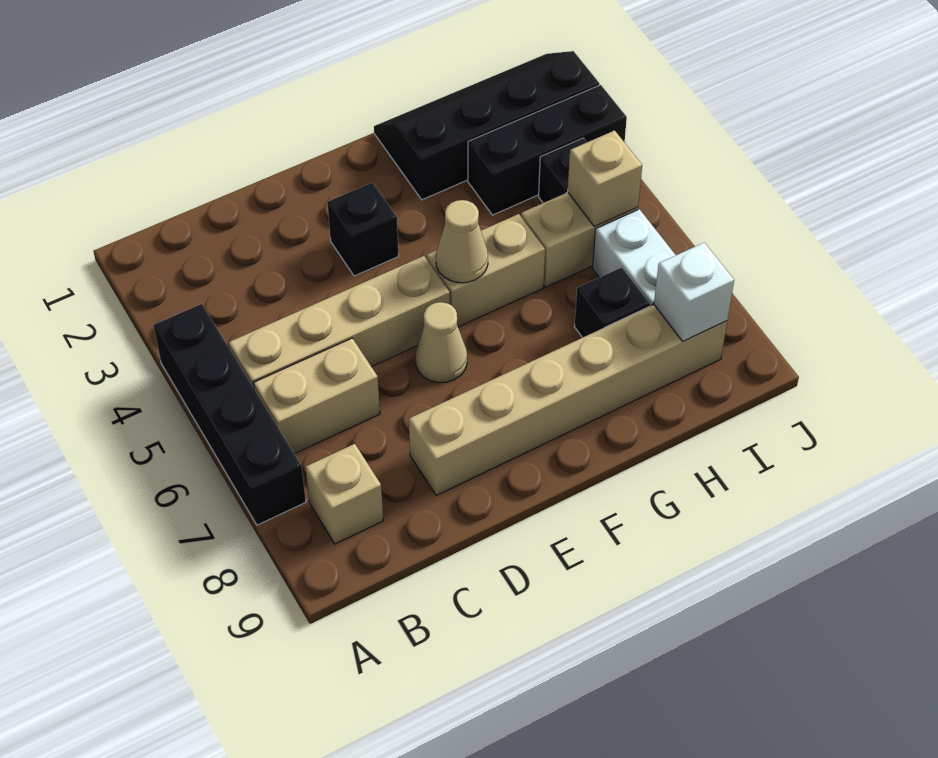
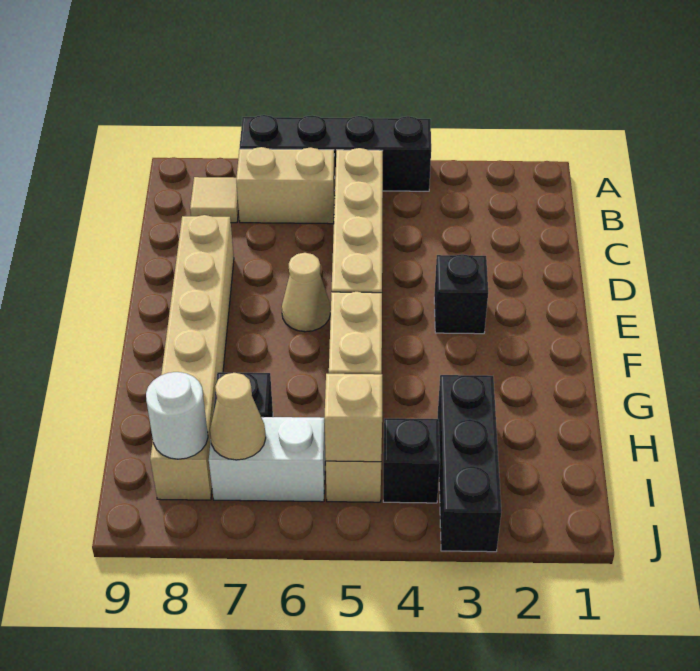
tan brick B6:C6 level 1 -> tan brick B6:B7 level 1
tan brick B8 level 1 -> tan tile B8 level 1
tan cone F5 level 2 -> tan cone I7 level 2
black slope G1:J2 level 1 top 2 -> none
white brick I8 level 2 -> white round brick I8 level 2

